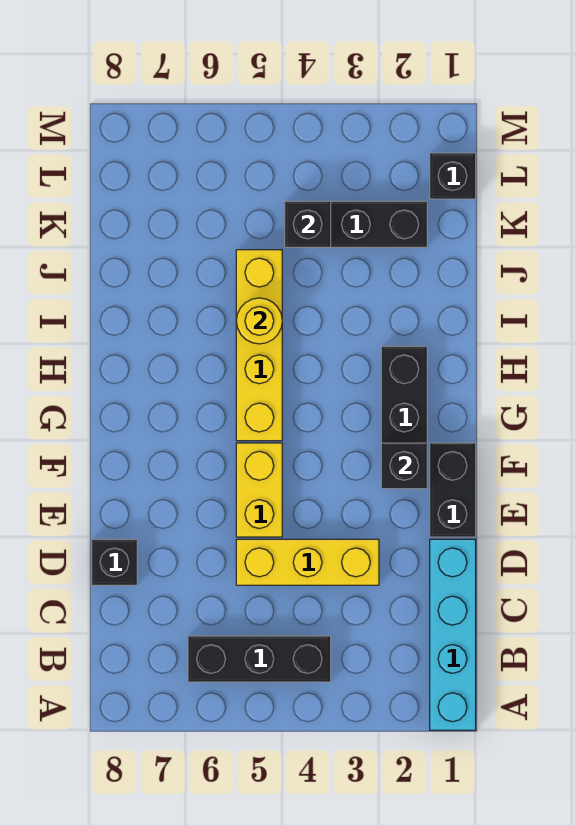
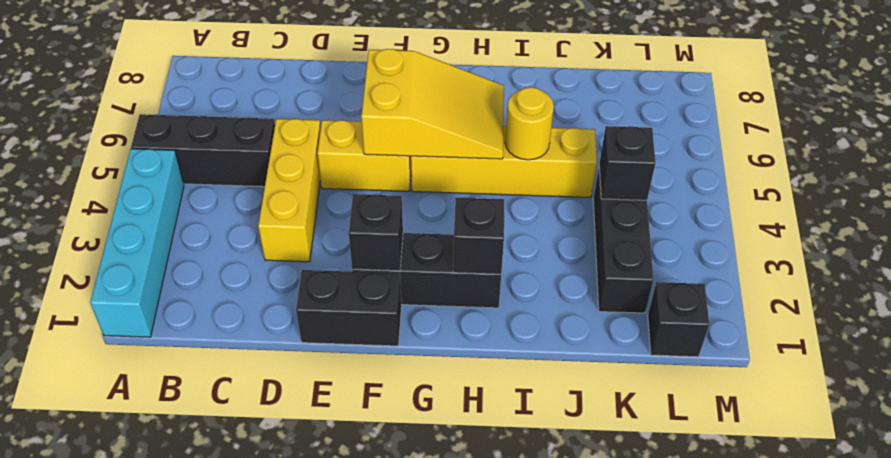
cyan brick A1:D1 level 1 -> cyan brick A1:A4 level 1
black brick B4:B6 level 1 -> black brick A5:C5 level 1
black brick D8 level 1 -> black brick H2 level 2
none -> yellow slope F5:H6 level 2 top F

